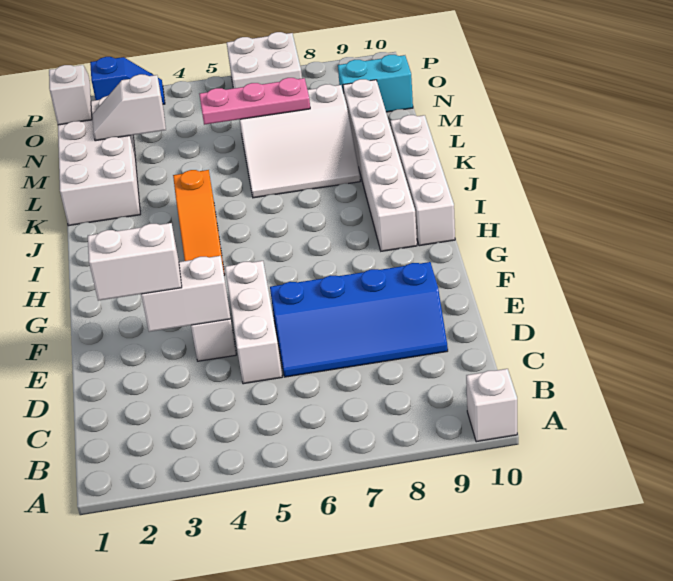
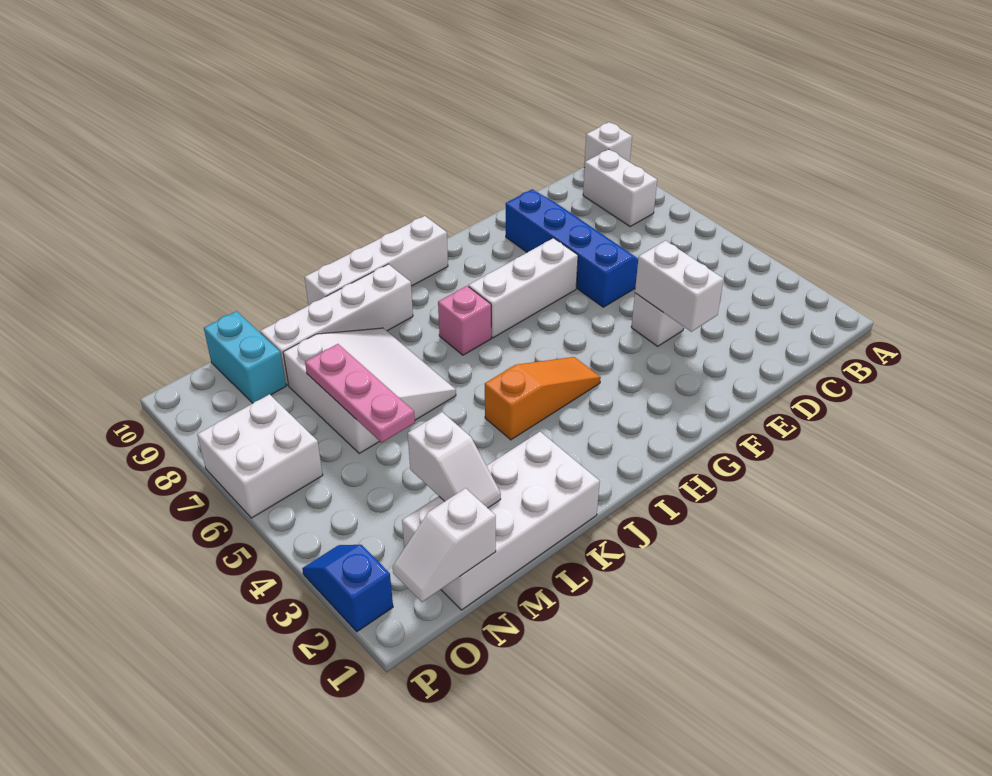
white brick D5:F5 level 1 -> white brick F7:H7 level 1
white brick E2:E3 level 3 -> white brick B8:B9 level 1
white brick H9:M9 level 1 -> white brick J9:M9 level 1
none -> pink brick I7 level 1

